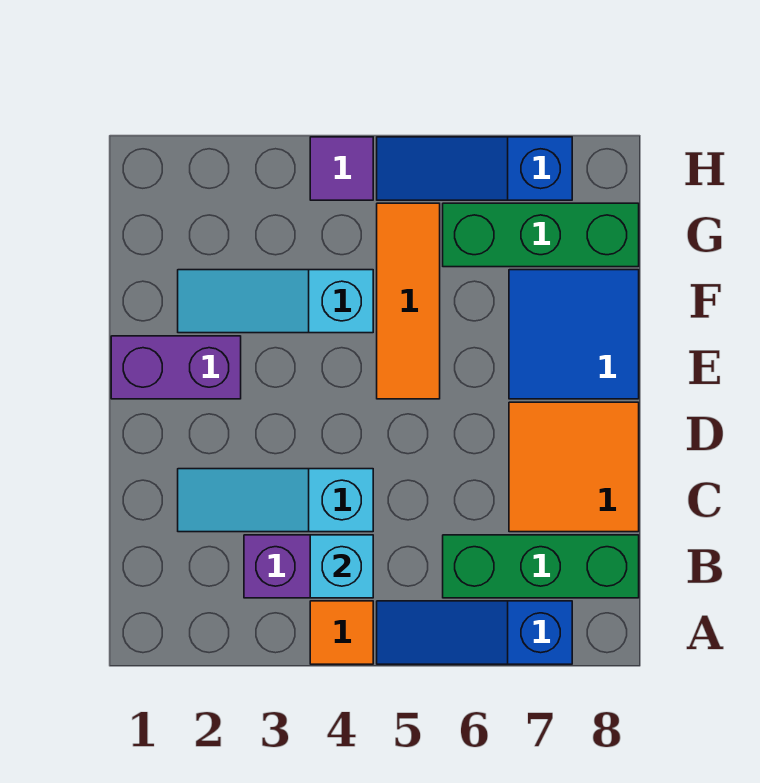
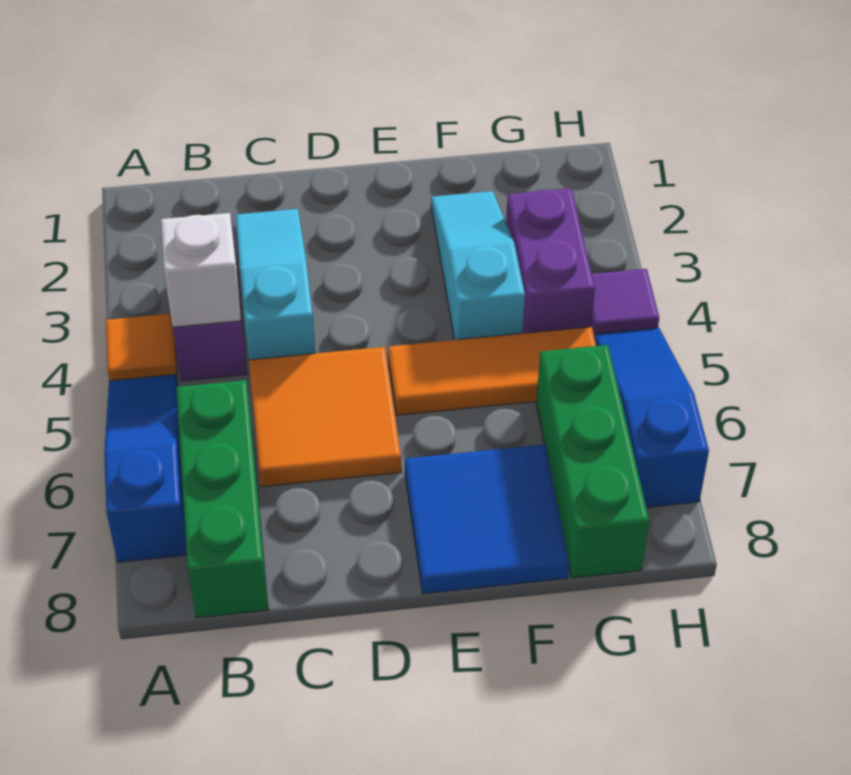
cyan brick B4 level 2 -> white brick B4 level 2
orange tile C7:D8 level 1 -> orange tile C5:D6 level 1
purple brick E1:E2 level 1 -> purple brick G3:G4 level 1

